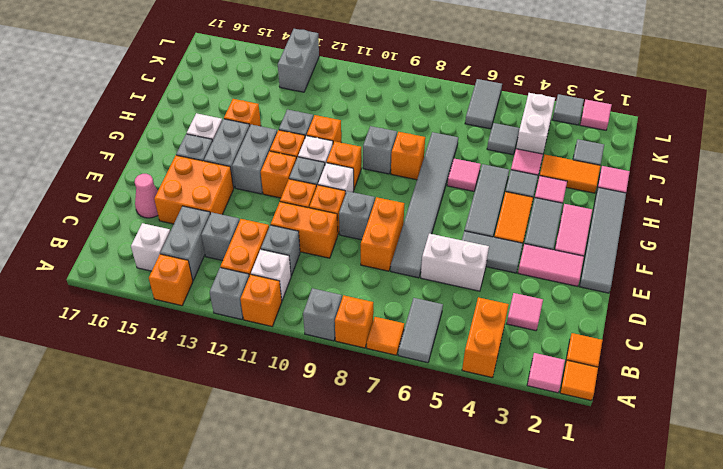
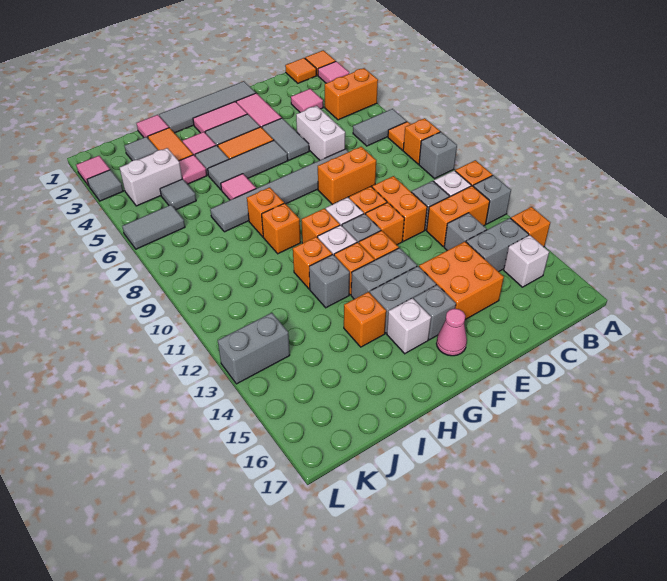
pink cone D16 level 1 -> pink cone F16 level 1
grey brick E9 level 1 -> none
grey brick H9 level 1 -> orange brick H9 level 1

